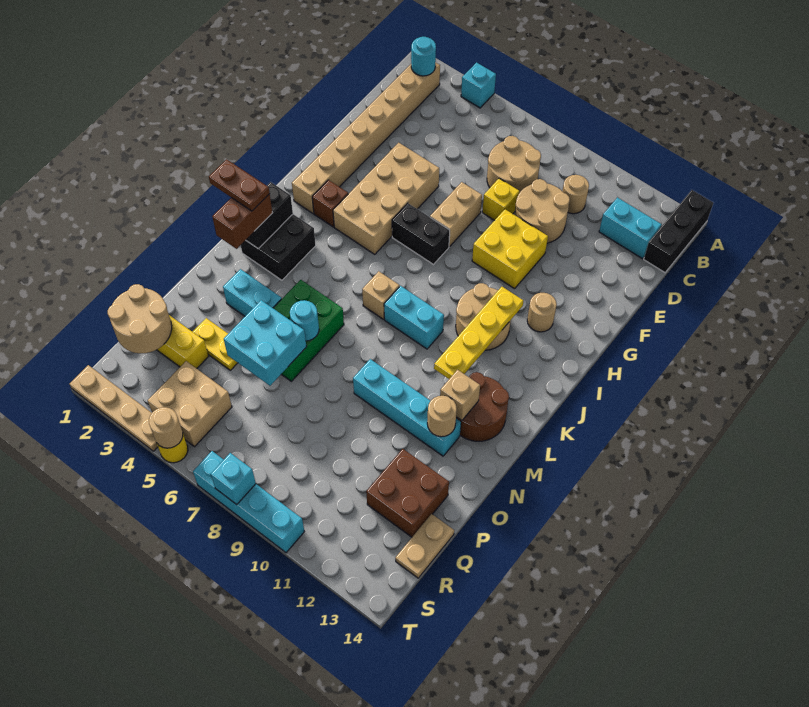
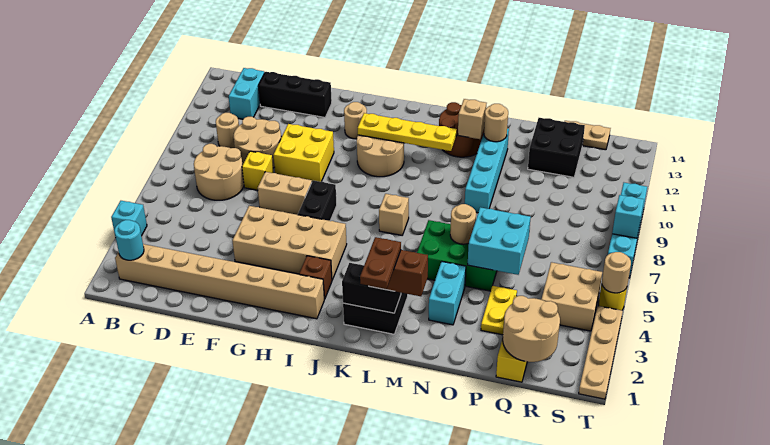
black brick A14:C14 level 1 -> black brick D13:F13 level 1
cyan brick K8:K9 level 1 -> none
cyan round brick N6 level 2 -> tan round brick N6 level 2
brown brick P12:Q13 level 1 -> black brick P12:Q13 level 1

